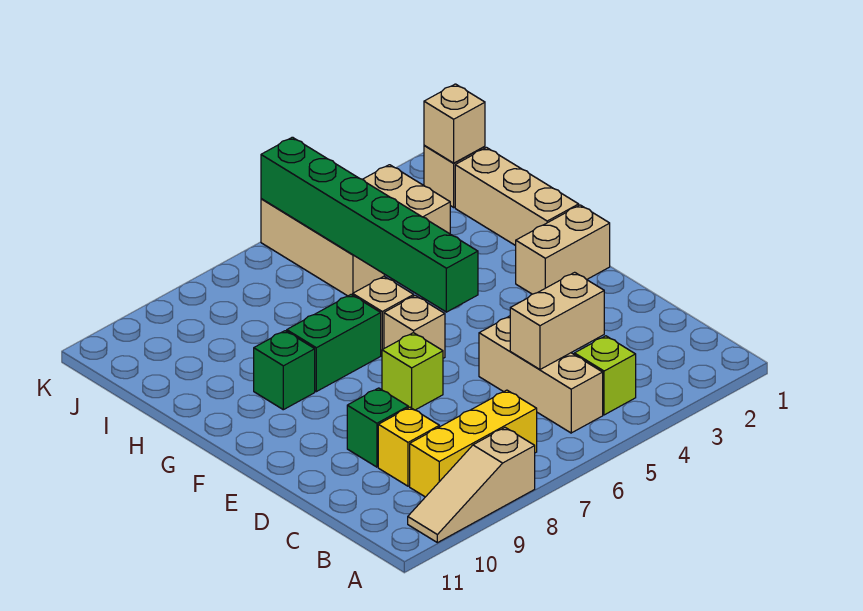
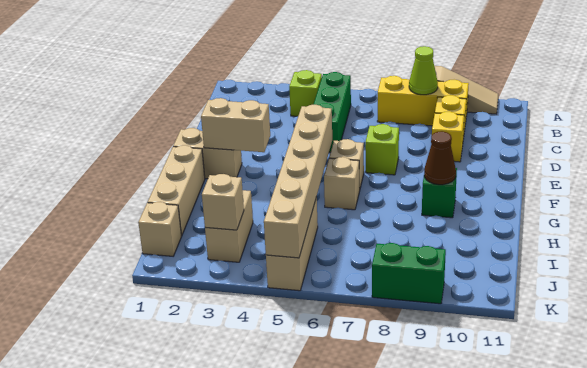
tan brick B5:D5 level 1 -> green brick B5:D5 level 1
none -> lime cone B8 level 2
tan brick C4:C5 level 2 -> tan brick F2:F3 level 2
green brick D9 level 1 -> yellow brick D9 level 1
green brick F5:K5 level 2 -> tan brick F5:K5 level 2
green brick G7:G8 level 1 -> green brick K8:K9 level 1
none -> brown cone G9 level 2
tan brick J1 level 2 -> tan brick J3 level 2

